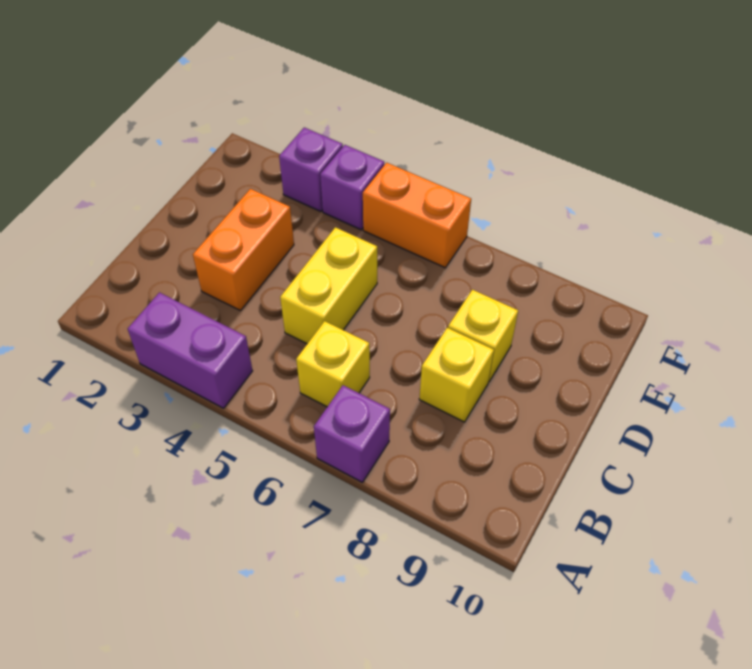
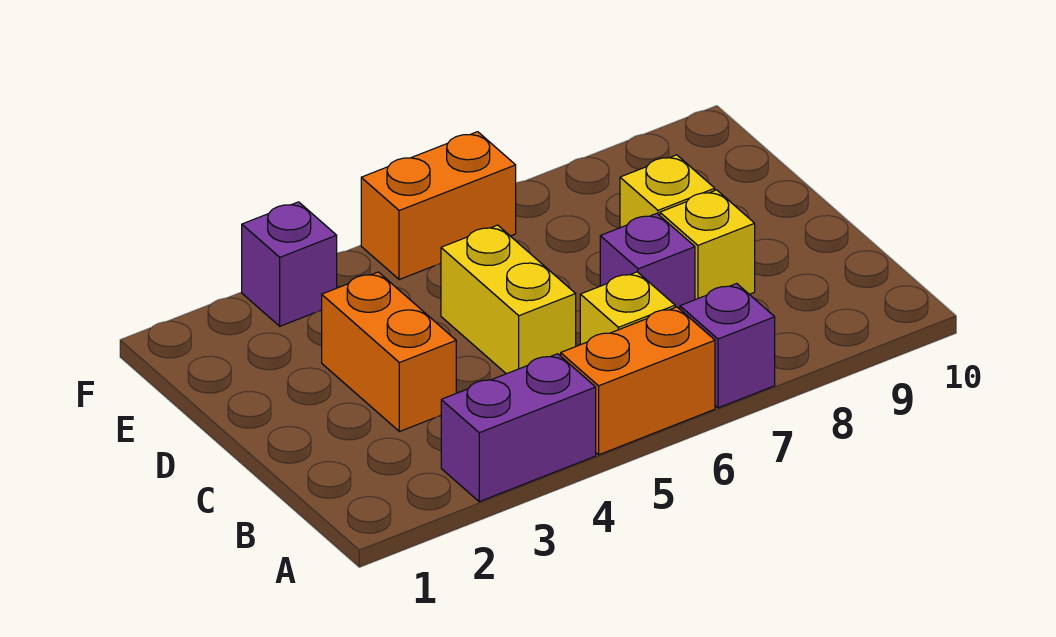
none -> orange brick A5:A6 level 1
purple brick F4 level 1 -> purple brick C7 level 1

